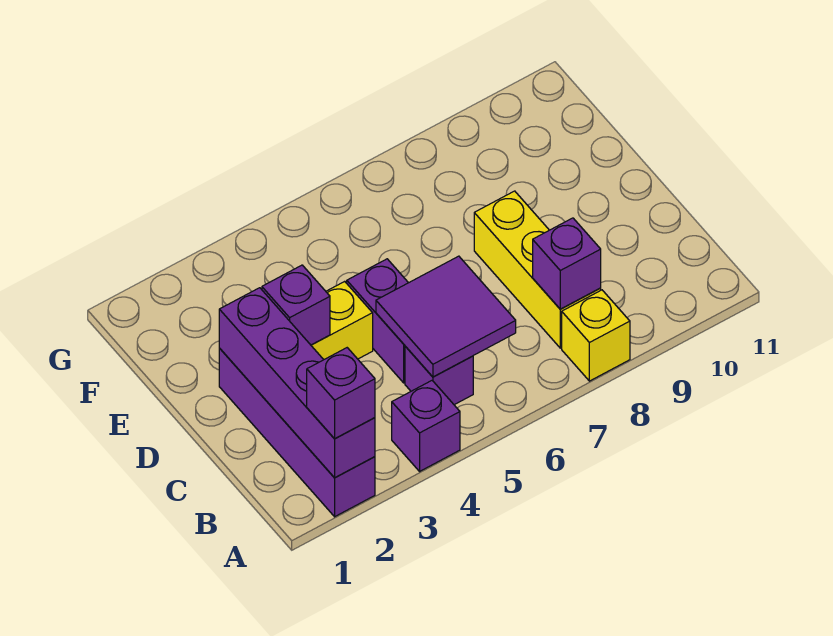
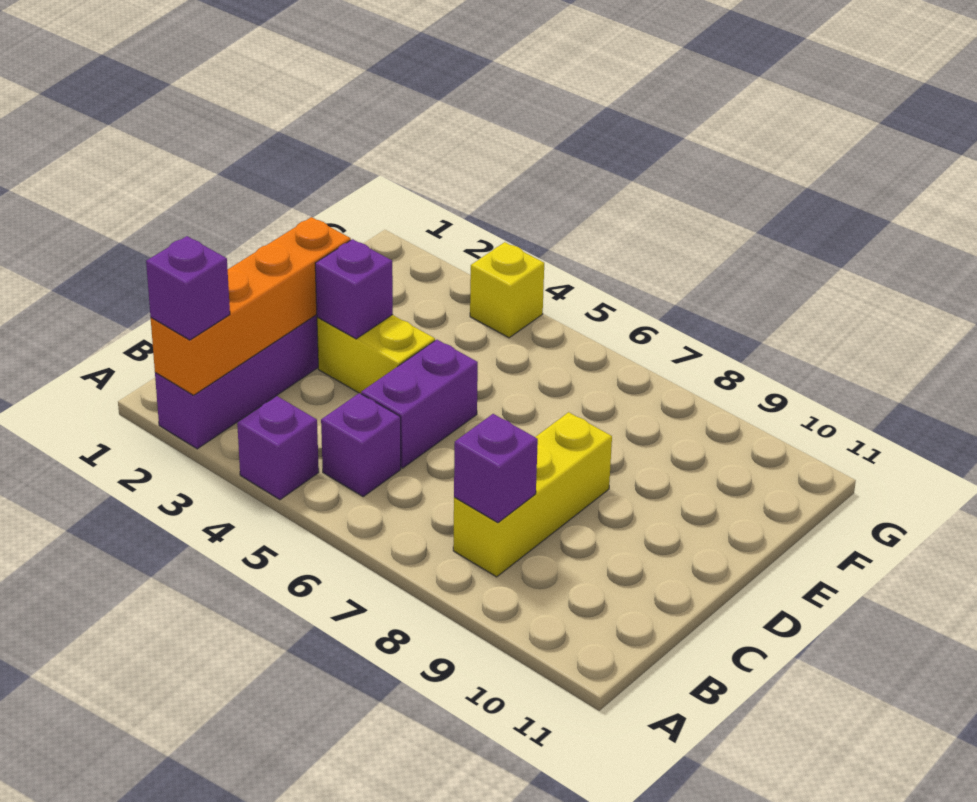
purple brick A2:D2 level 2 -> orange brick A2:D2 level 2
yellow brick A8 level 1 -> yellow brick G4 level 1
purple tile B5:C6 level 2 -> none

